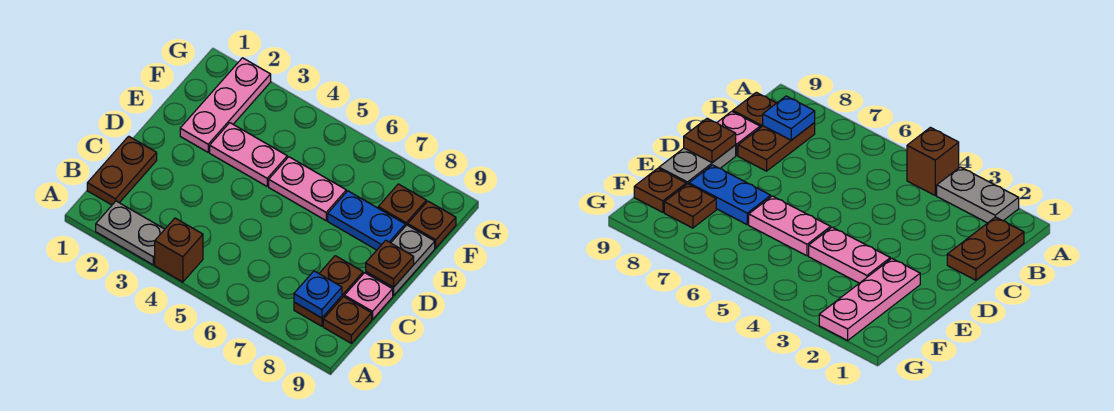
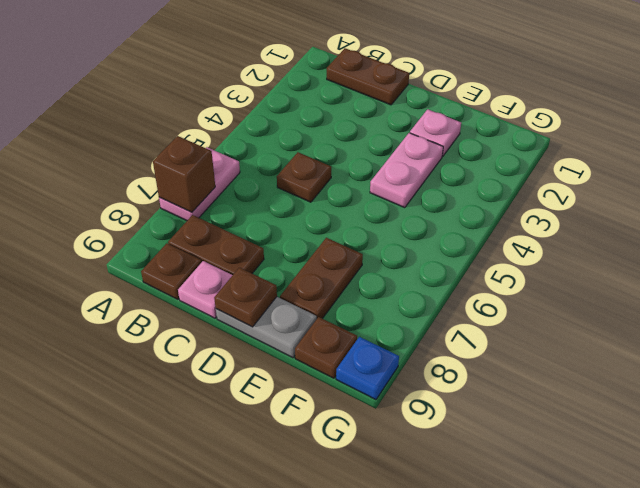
grey plate A2:A3 level 1 -> none
brown brick A4 level 1 -> brown brick A7 level 2
blue plate B8 level 2 -> blue plate G9 level 1
pink plate E2:G2 level 1 -> pink plate E2 level 1
pink plate E5:E6 level 1 -> pink plate A6:A7 level 1
blue plate E7:E8 level 1 -> brown plate E7:E8 level 1
brown plate F8 level 1 -> brown plate C5 level 1

